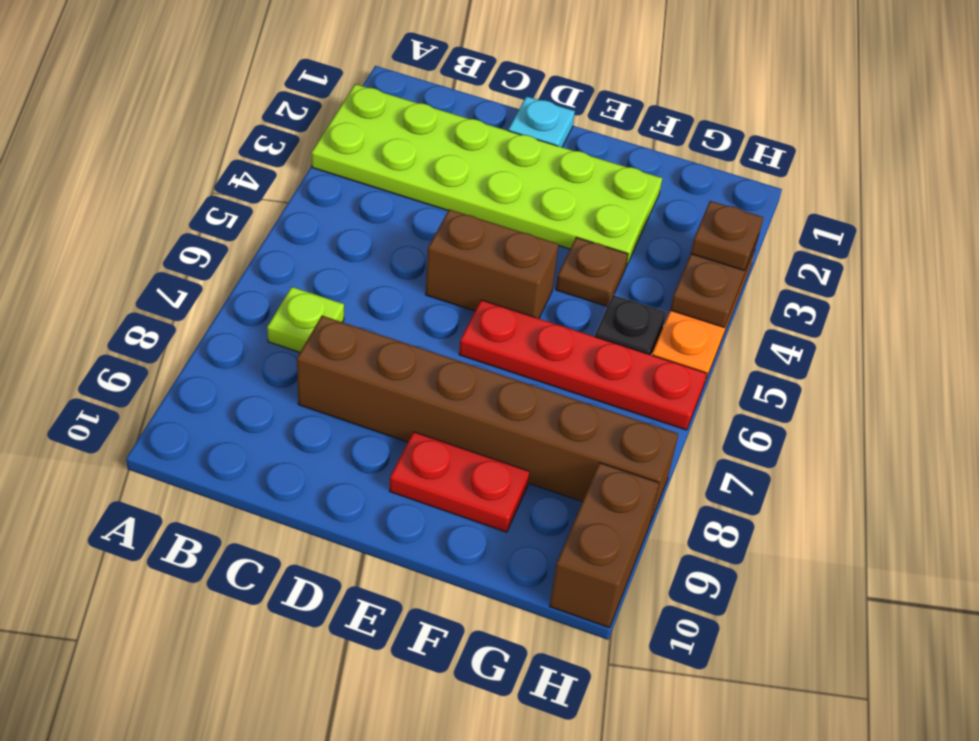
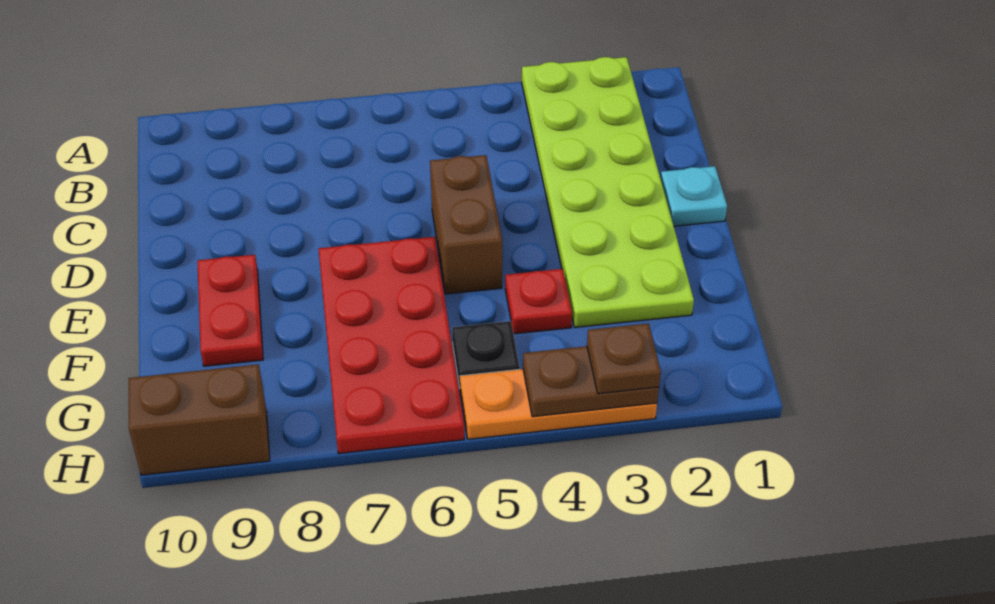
lime plate B7 level 1 -> none
brown brick C8:H8 level 1 -> none
red plate E6:H6 level 1 -> red plate E6:H7 level 1
brown plate F4 level 1 -> red plate F4 level 1

